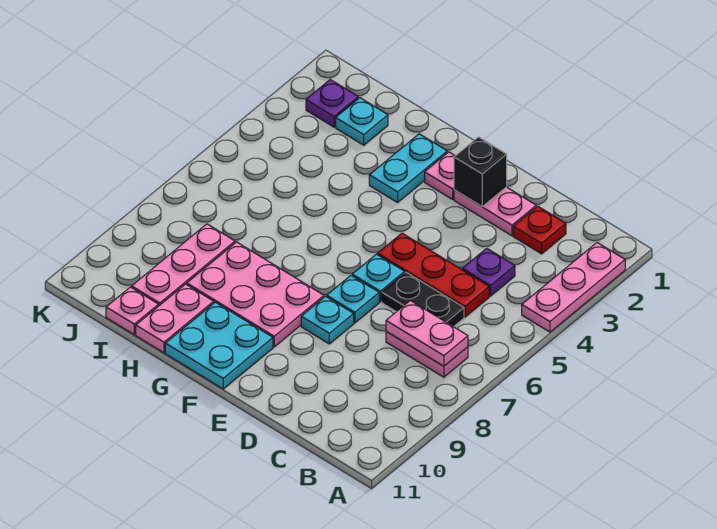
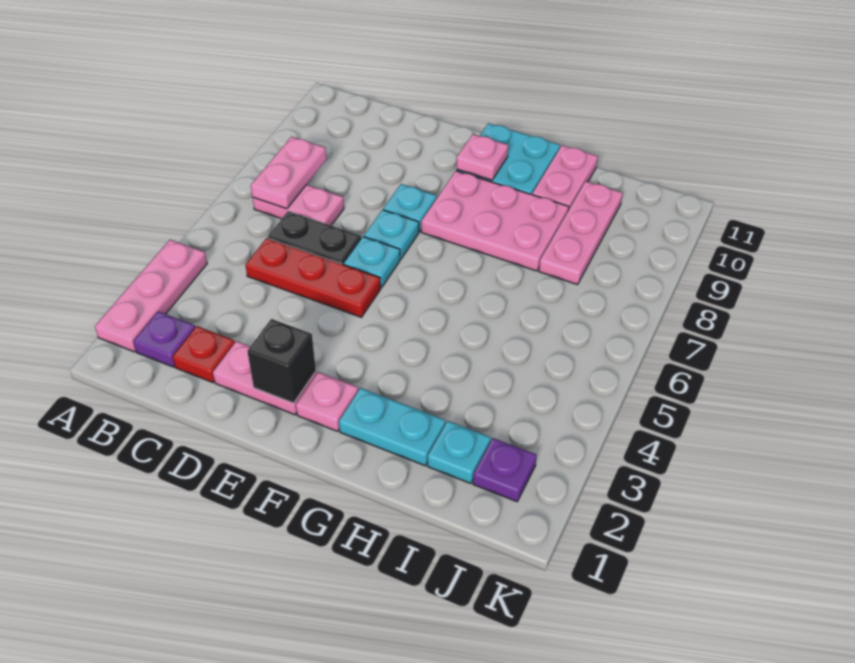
pink plate B7:C7 level 2 -> pink plate B7:B8 level 2
purple plate C4 level 1 -> purple plate B2 level 1
cyan plate G2:G3 level 1 -> cyan plate G2:H2 level 1
pink plate I11 level 1 -> pink plate F10 level 2

